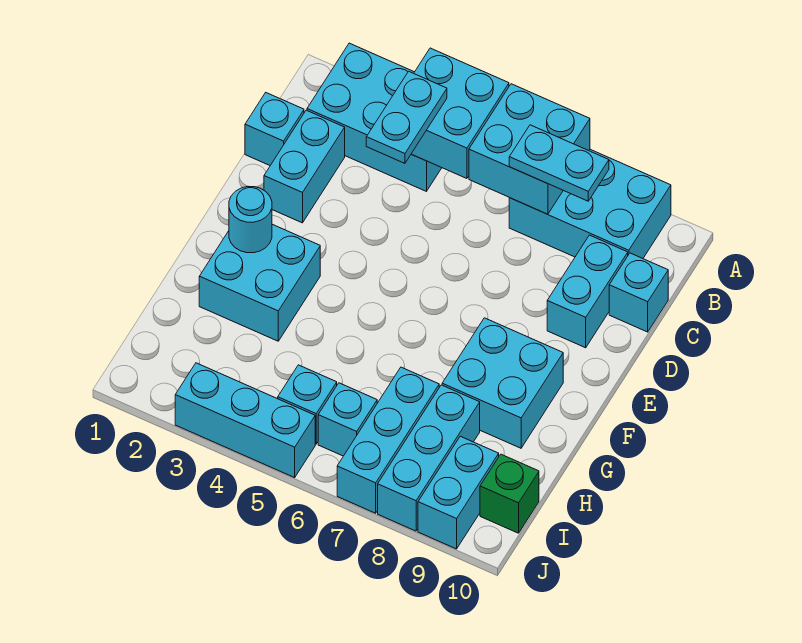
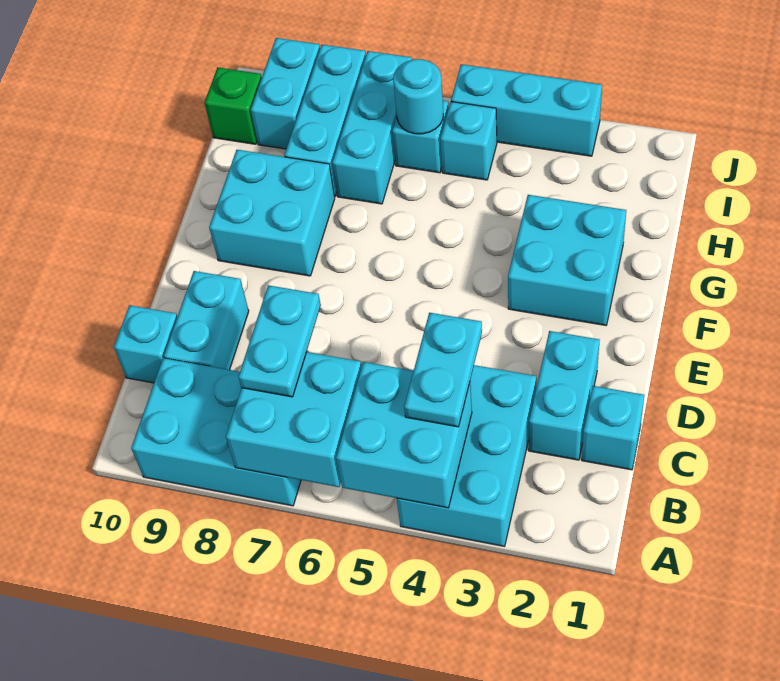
cyan brick A2:B4 level 1 -> cyan brick A3:C4 level 1
cyan plate B7:B8 level 3 -> cyan plate B7:C7 level 3
cyan round brick F2 level 2 -> cyan round brick I6 level 2

